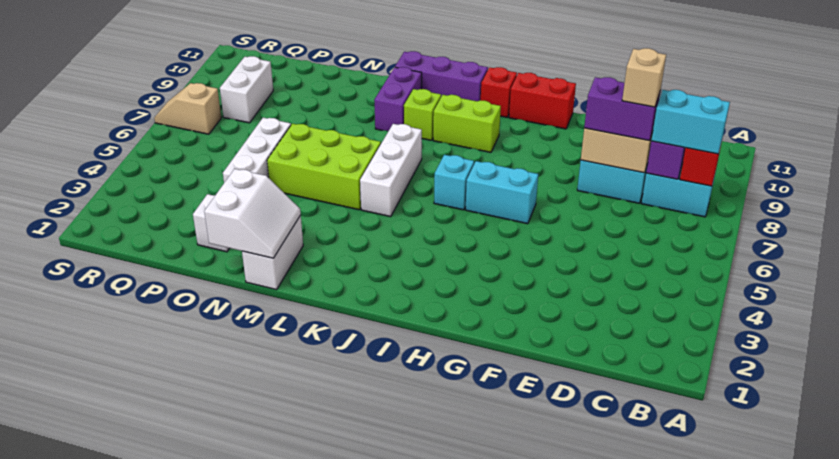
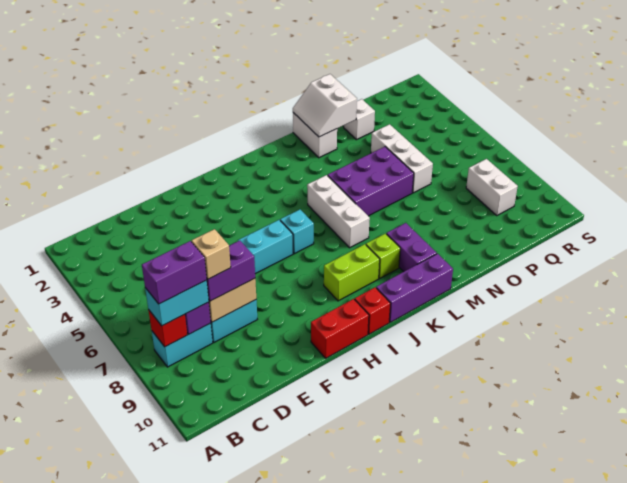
none -> purple brick B8:C8 level 4
lime brick L5:N6 level 1 -> purple brick L5:N6 level 1
tan slope R7:S7 level 1 top R -> none

